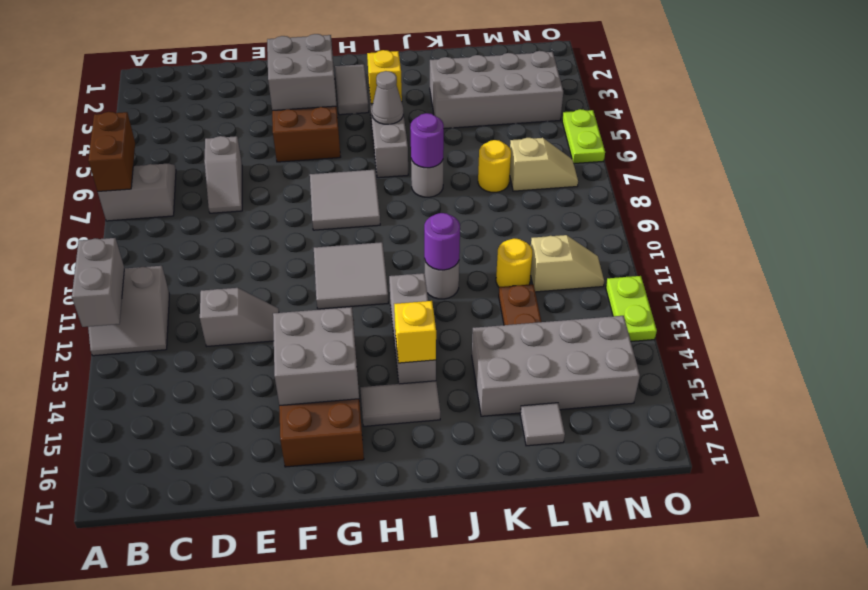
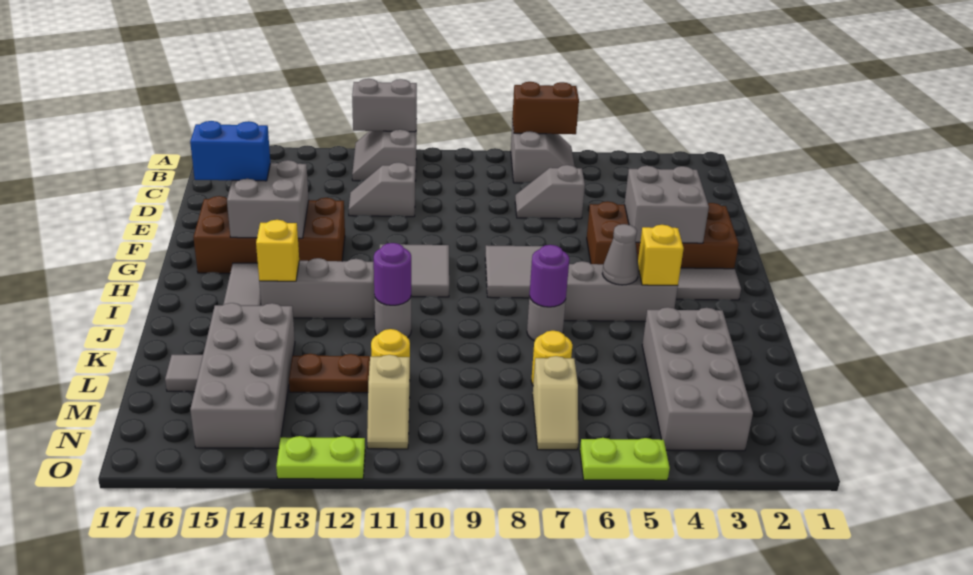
grey slope D12:E12 level 1 top D -> grey slope D11:D12 level 1 top 11
none -> blue brick F15:F16 level 3

